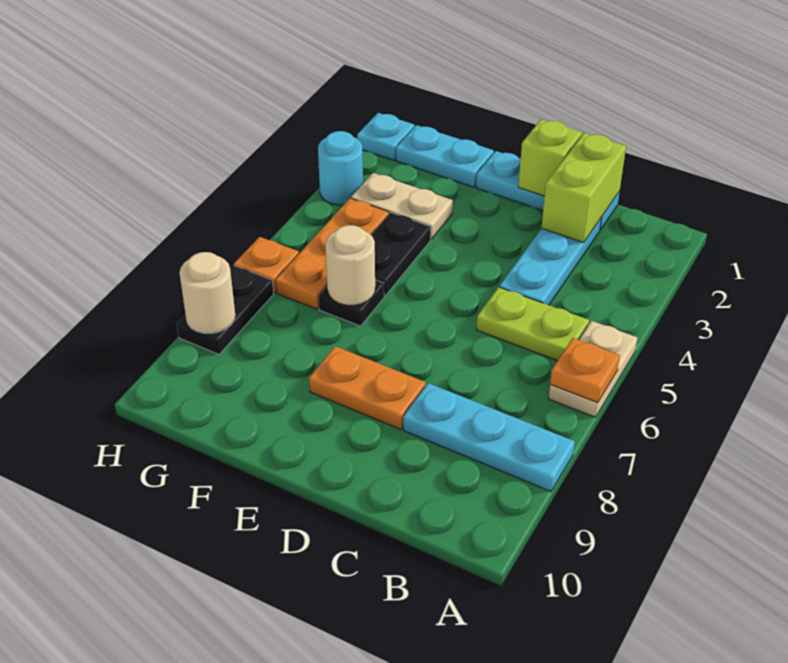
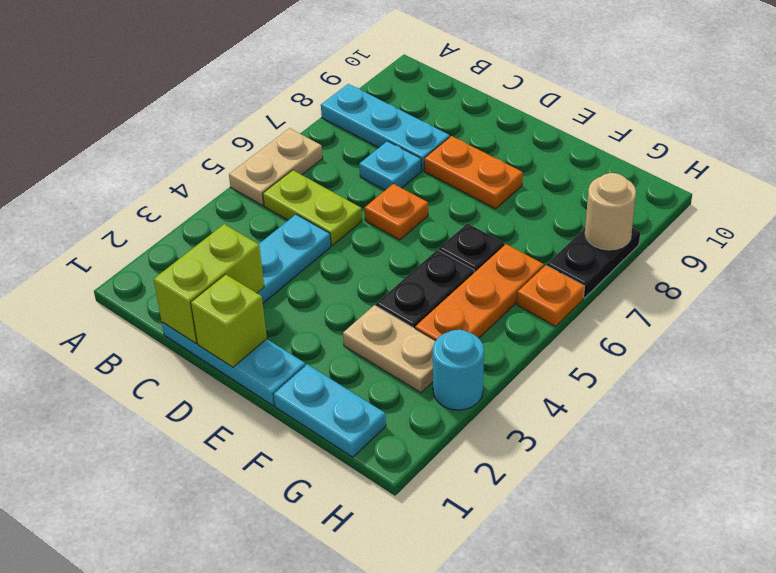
orange plate A6 level 2 -> orange plate D6 level 1
tan round brick F6 level 2 -> none
cyan plate H1 level 1 -> cyan plate C7 level 1

